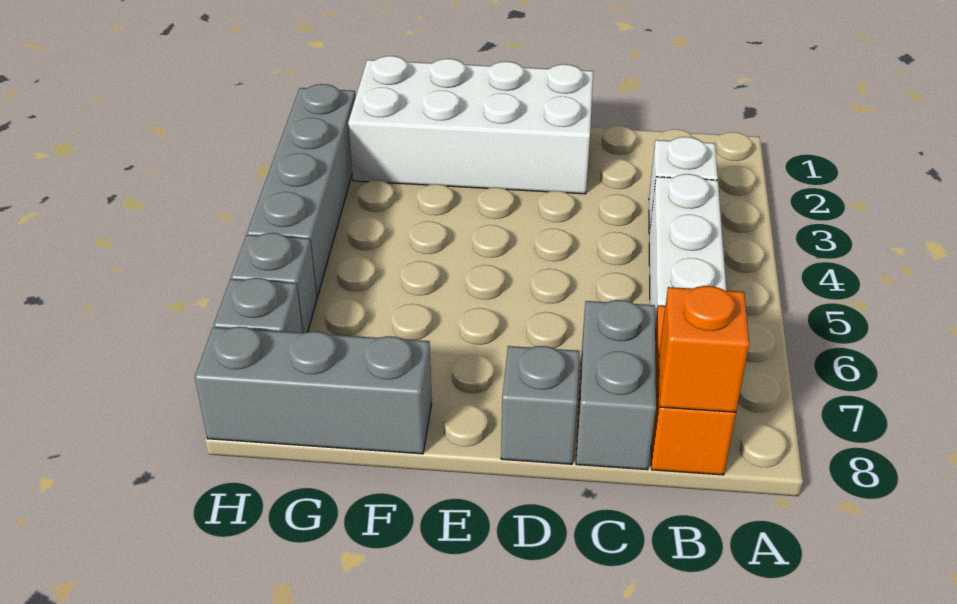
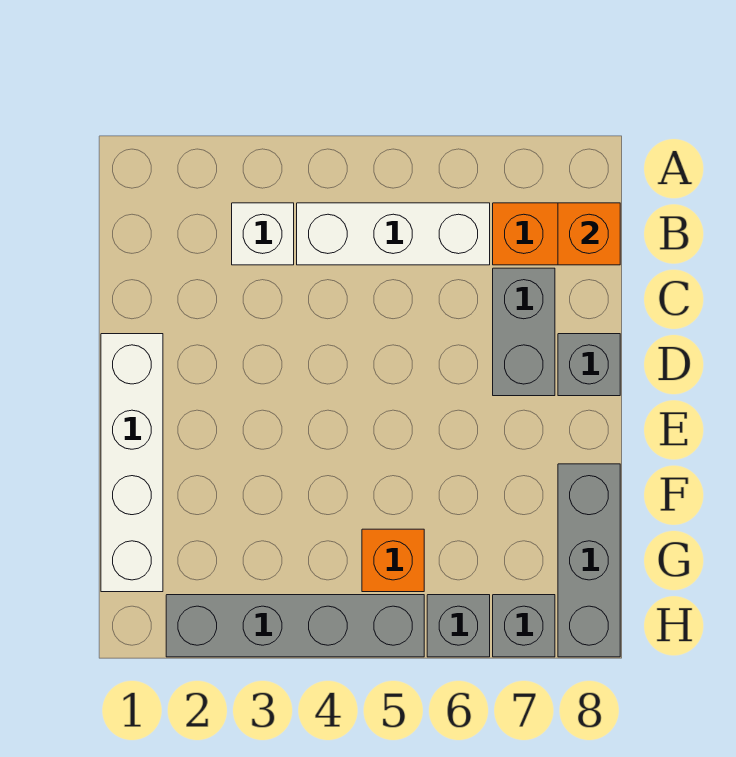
grey brick C7:C8 level 1 -> grey brick C7:D7 level 1
white brick D1:G2 level 1 -> white brick D1:G1 level 1
none -> orange brick G5 level 1

